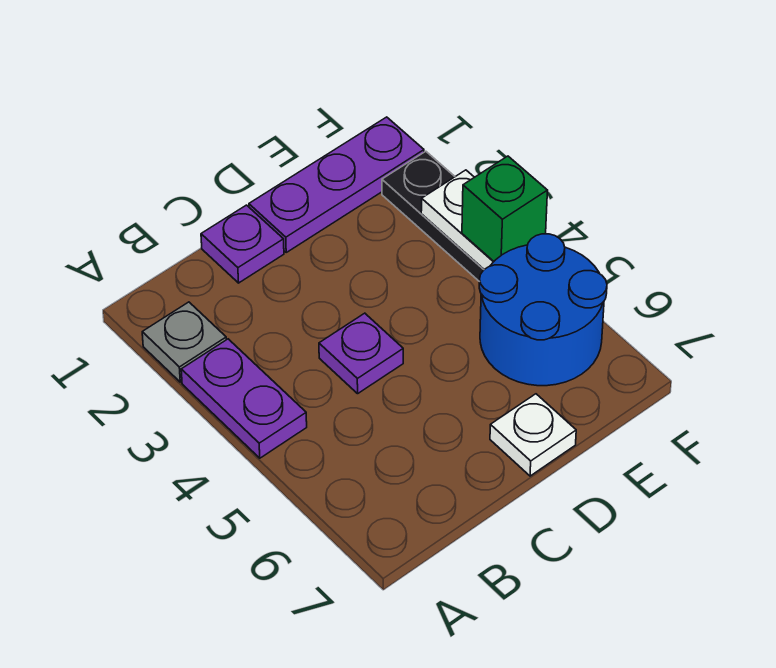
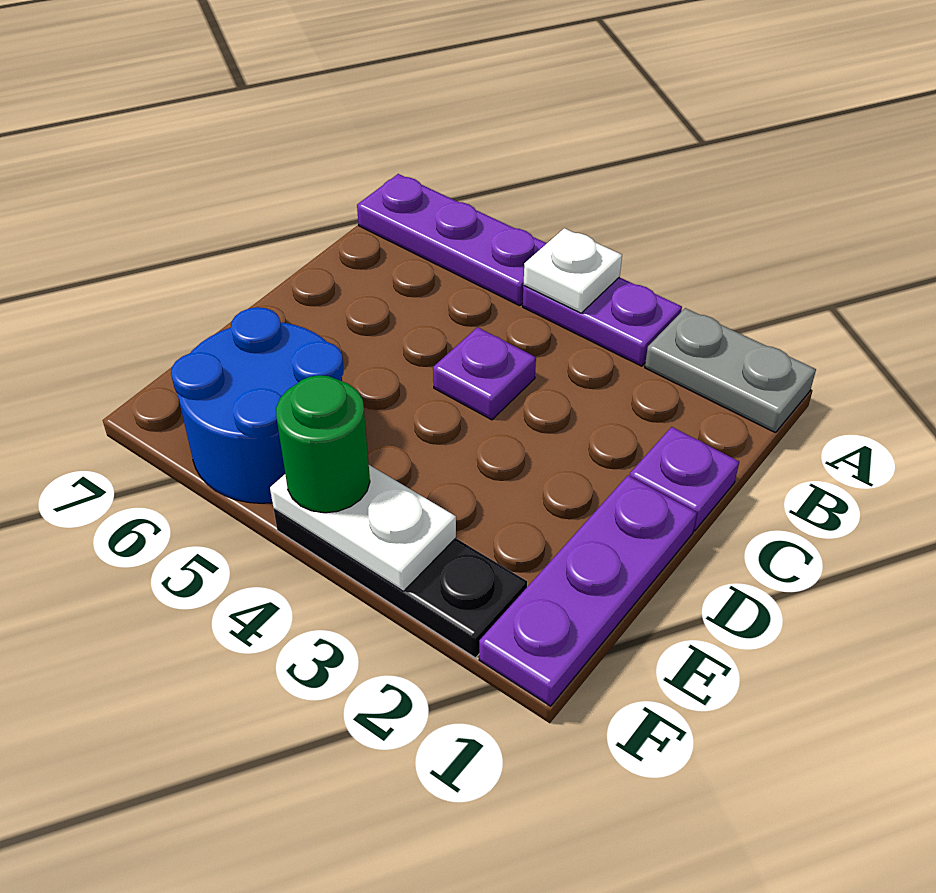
grey plate A2 level 1 -> grey plate A1:A2 level 1
none -> purple plate A5:A7 level 1
white plate D7 level 1 -> white plate A4 level 2
green brick F4 level 3 -> green round brick F4 level 3

